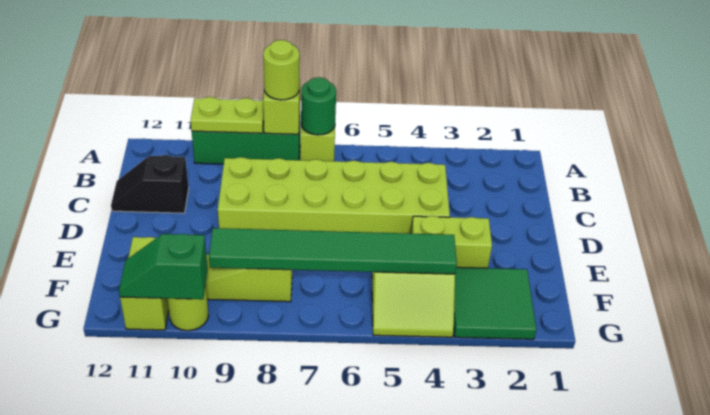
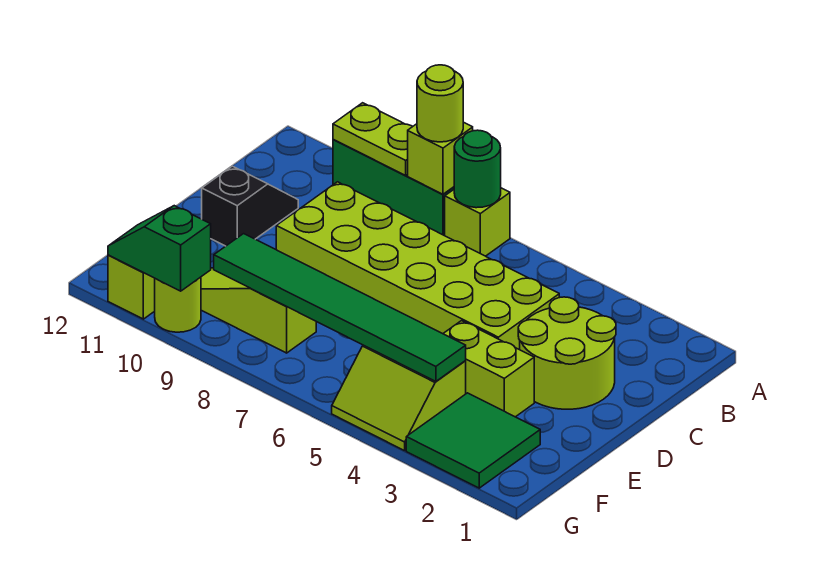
none -> lime round brick C2:D3 level 1
black slope C11:C12 level 1 top 11 -> black slope C11:D11 level 1 top D

